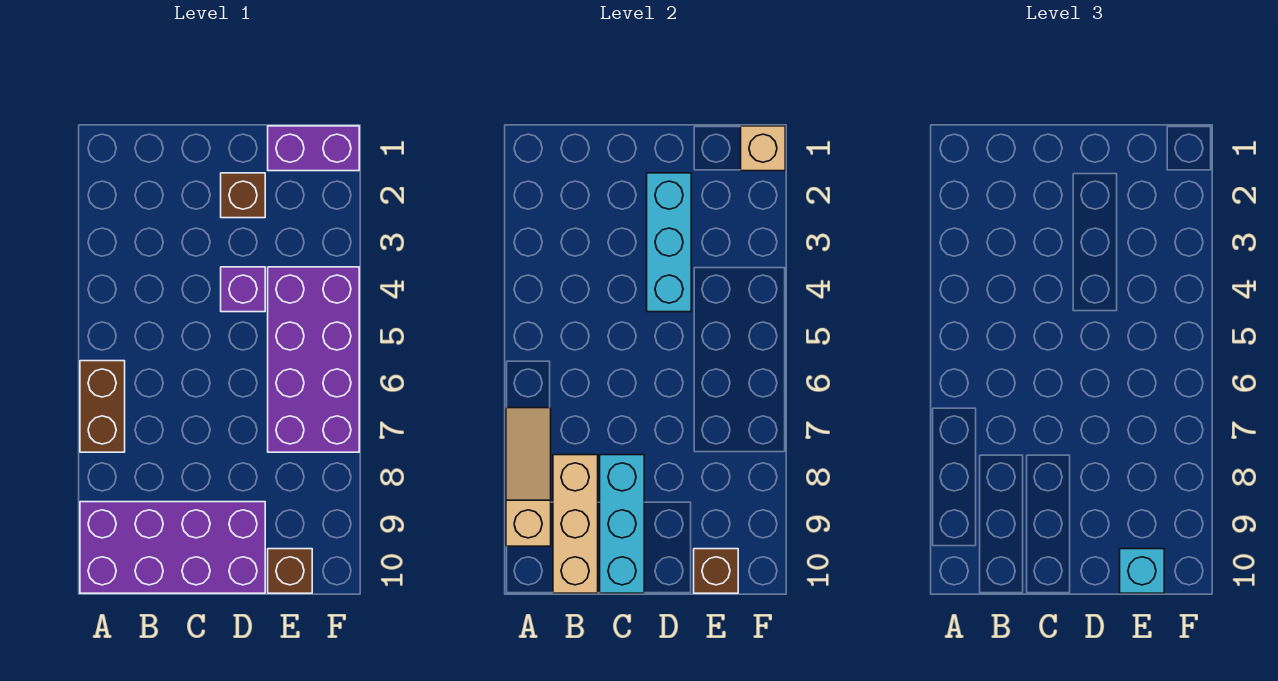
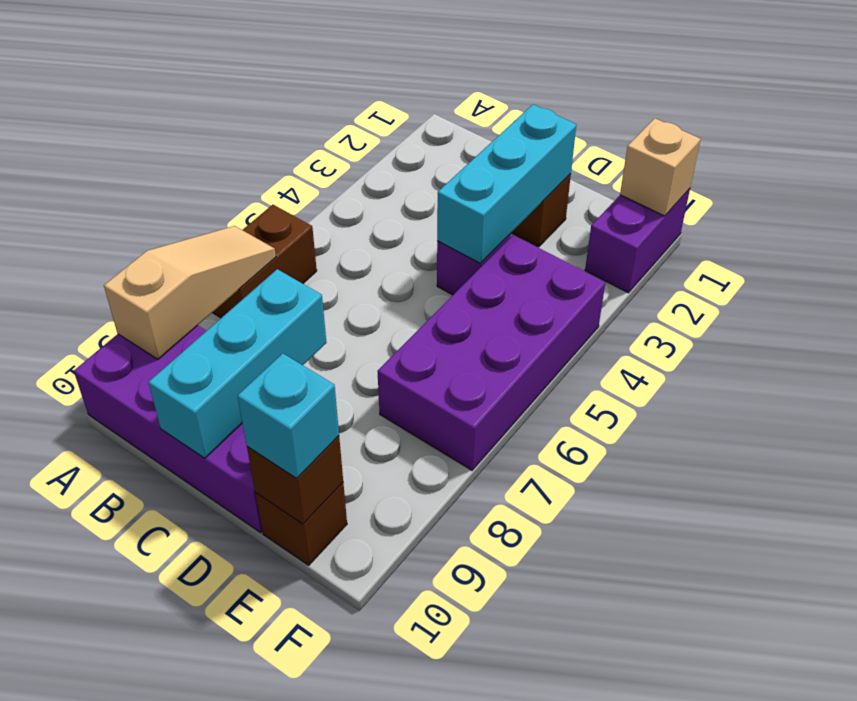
tan brick B8:B10 level 2 -> none
purple brick E1:F1 level 1 -> purple brick F1:F2 level 1

